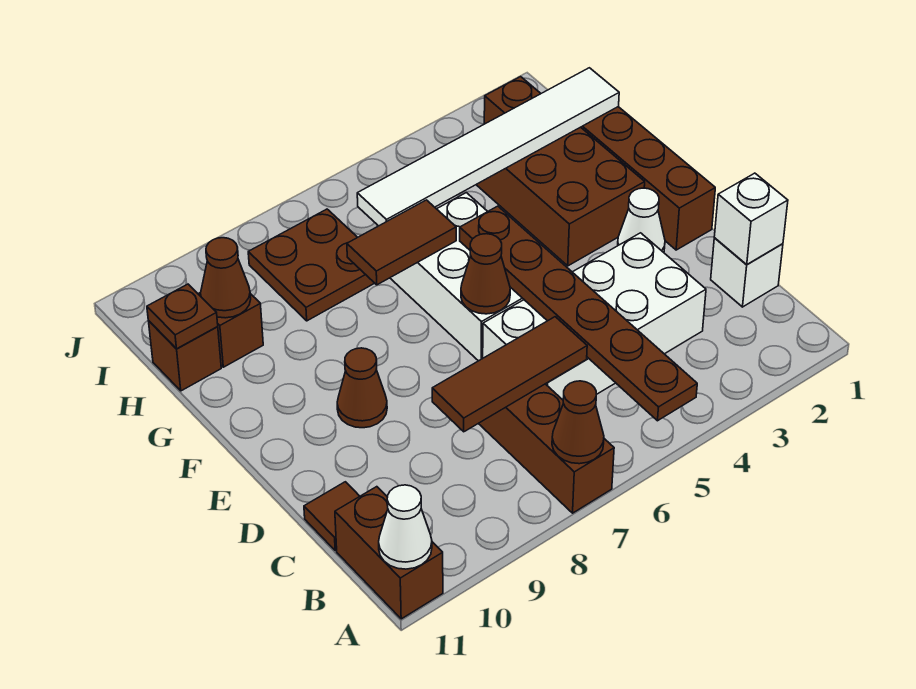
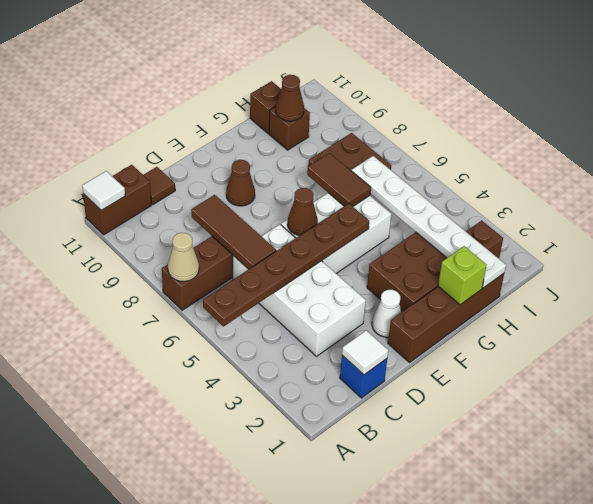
brown cone A7 level 2 -> tan cone A7 level 2
white cone A11 level 2 -> white tile A11 level 2
white brick C1 level 1 -> blue brick C1 level 1
white brick C1 level 2 -> white tile C1 level 2
none -> lime brick G1 level 2
white tile H1:H6 level 2 -> white plate H1:H6 level 2
brown plate H11 level 2 -> none

